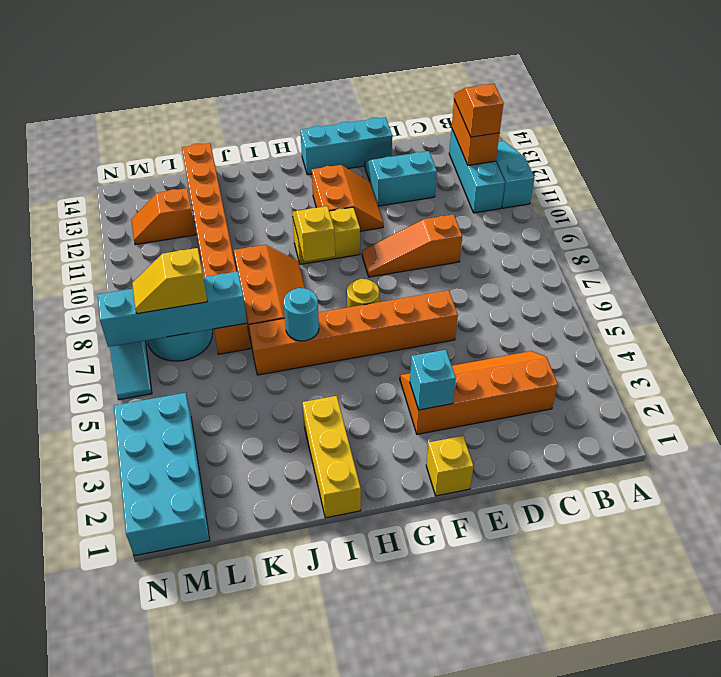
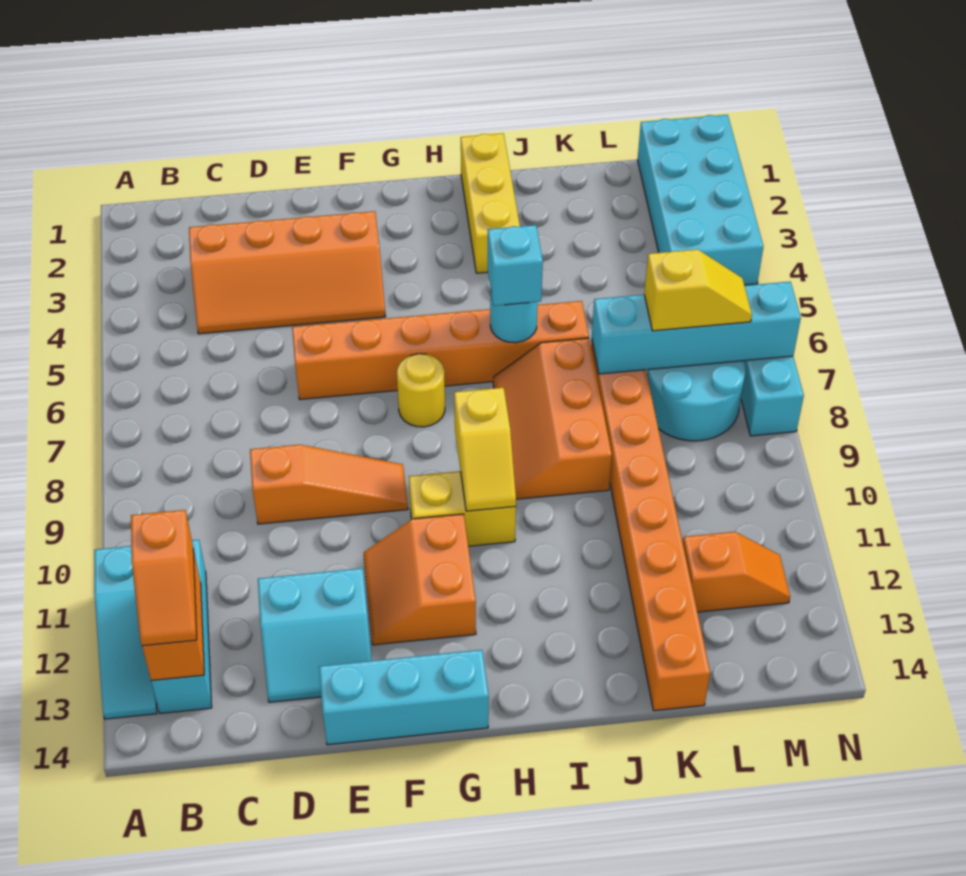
yellow brick F1 level 1 -> none
cyan brick F3 level 2 -> cyan brick I6 level 3

